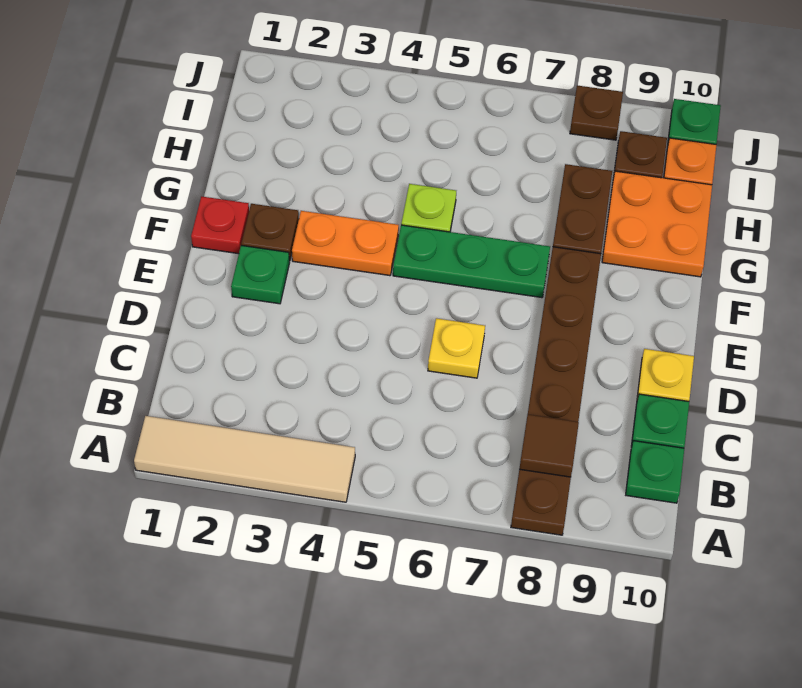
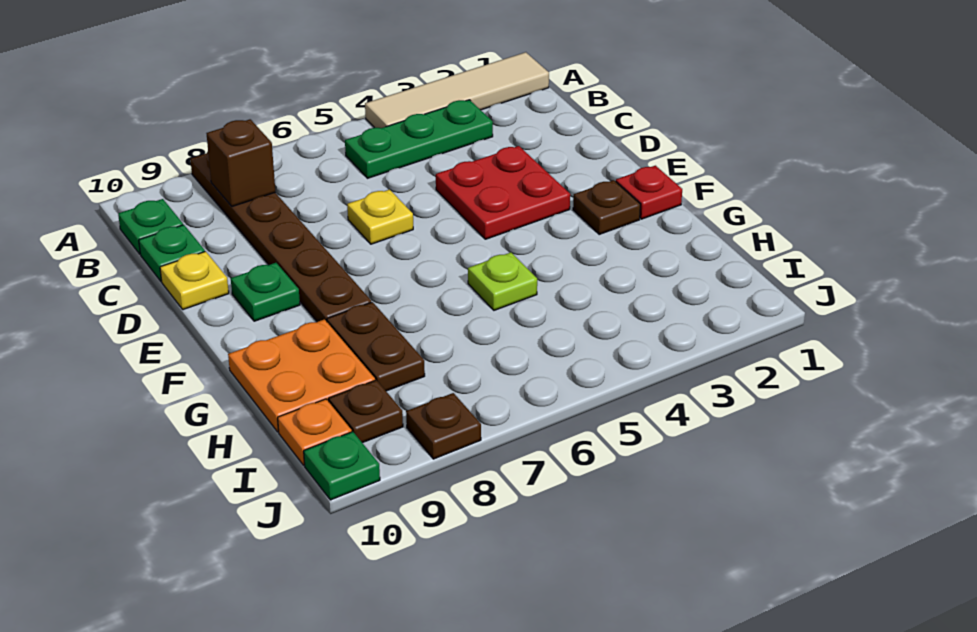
brown tile B8 level 2 -> brown brick B8 level 2
none -> red plate D3:E4 level 1
green plate E2 level 1 -> green plate E9 level 1
orange plate F3:F4 level 1 -> none
green plate F5:F7 level 1 -> green plate B3:B5 level 1

